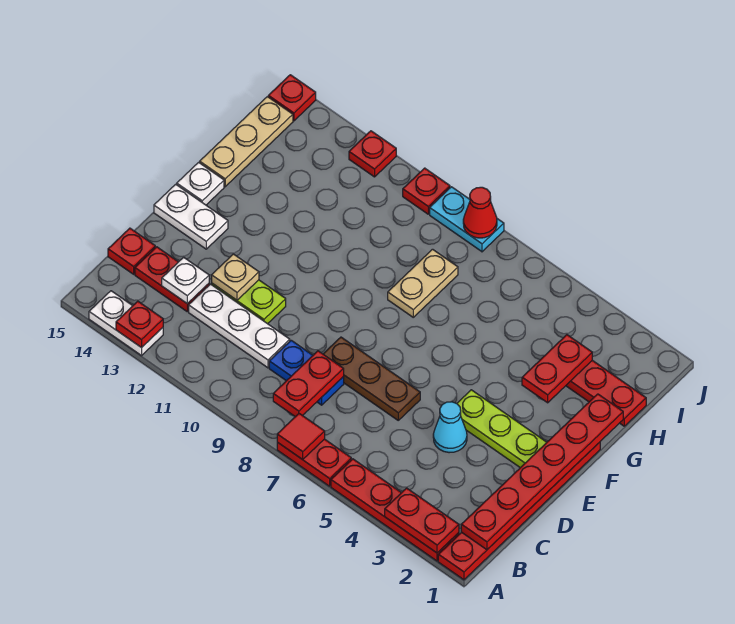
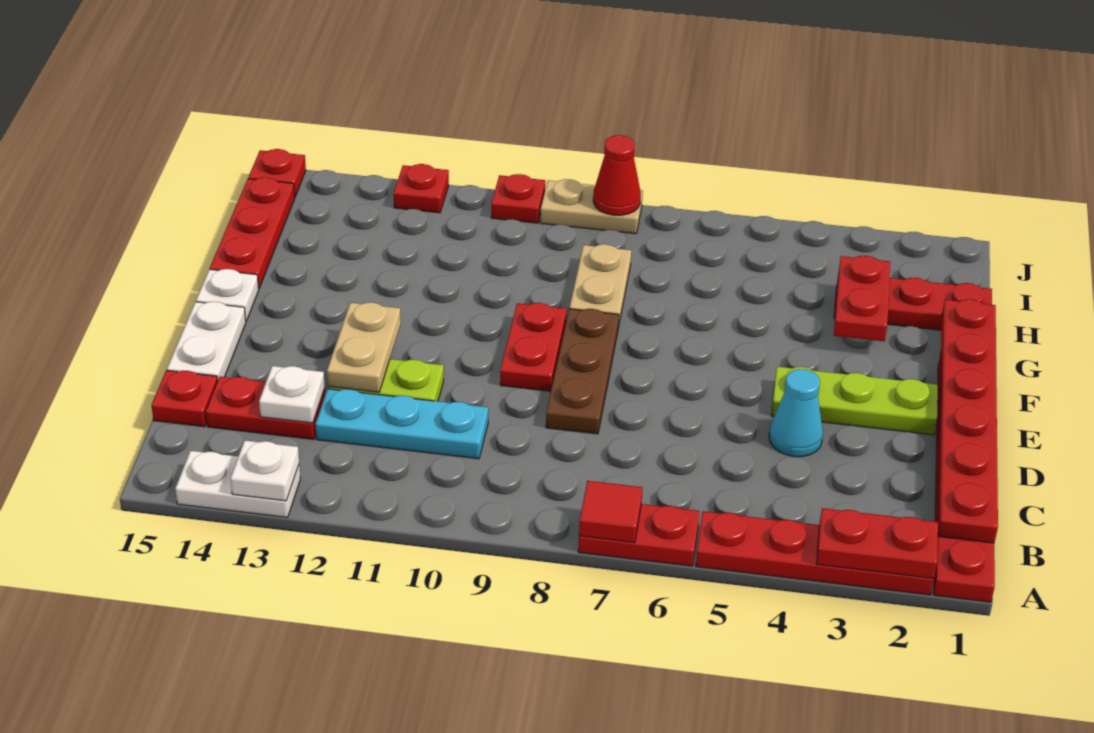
red plate A13 level 2 -> white plate A13 level 2
red plate B8:C8 level 2 -> red plate E9:F9 level 1
blue plate C8:C9 level 1 -> none
white plate C10:C12 level 1 -> cyan plate C10:C12 level 1
brown plate D6:D8 level 1 -> brown plate D8:F8 level 1
tan plate D12 level 2 -> tan plate D12:E12 level 2
white plate E14:E15 level 1 -> white plate D15:E15 level 1
tan plate G15:I15 level 1 -> red plate G15:I15 level 1
cyan plate J8:J9 level 1 -> tan plate J8:J9 level 1

